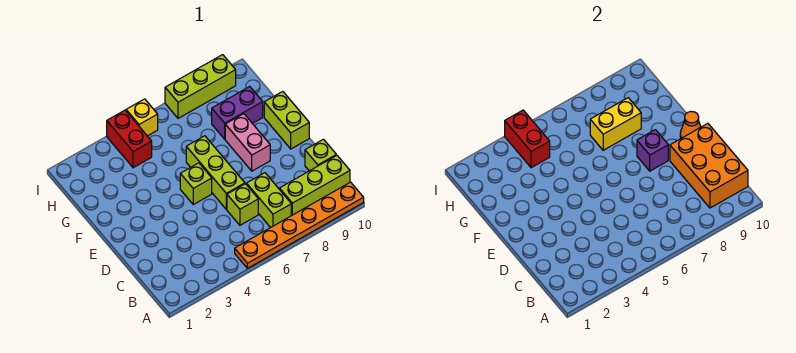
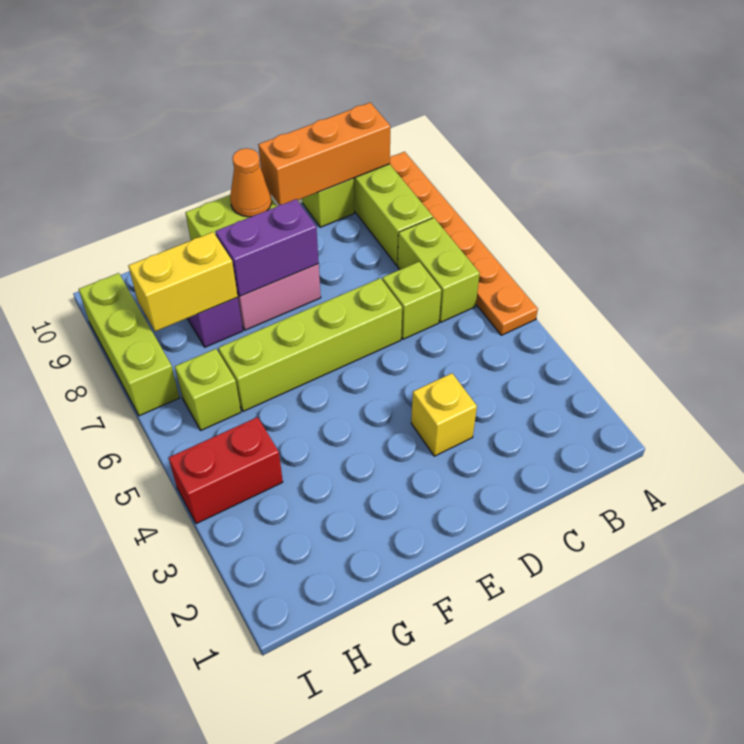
lime brick B7:C7 level 1 -> lime brick B6:B7 level 1
orange brick B9:D10 level 2 -> orange brick B10:D10 level 2
lime brick D6:F6 level 1 -> lime brick D6:G6 level 1
lime brick E5 level 1 -> lime brick H6 level 1
purple brick E8 level 2 -> purple brick E8:F8 level 2
yellow brick G7:G8 level 2 -> yellow brick G8:H8 level 2
red brick H4:I4 level 2 -> none
yellow brick I5 level 1 -> yellow brick D3 level 1

